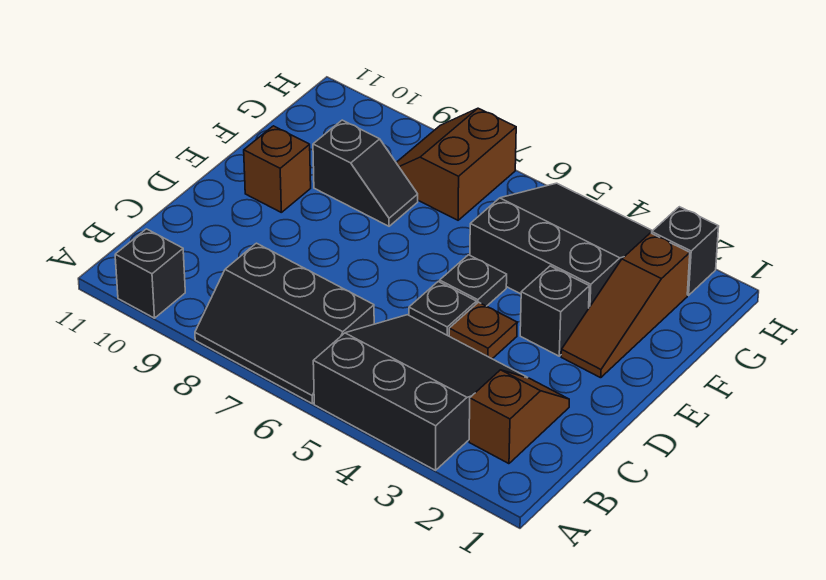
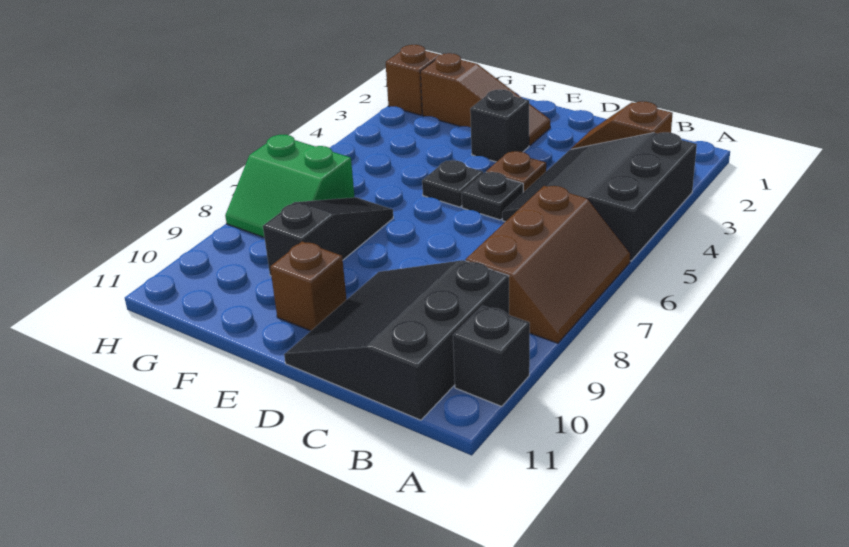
black slope A6:B8 level 1 top B -> brown slope A6:B8 level 1 top B
black slope F3:H5 level 1 top F -> black slope B9:D11 level 1 top B
black slope F8:F9 level 1 top 9 -> black slope F7:F9 level 1 top 9
brown slope G7:H8 level 1 top 7 -> green slope G7:H8 level 1 top 7
black brick H2 level 1 -> brown brick H2 level 1

